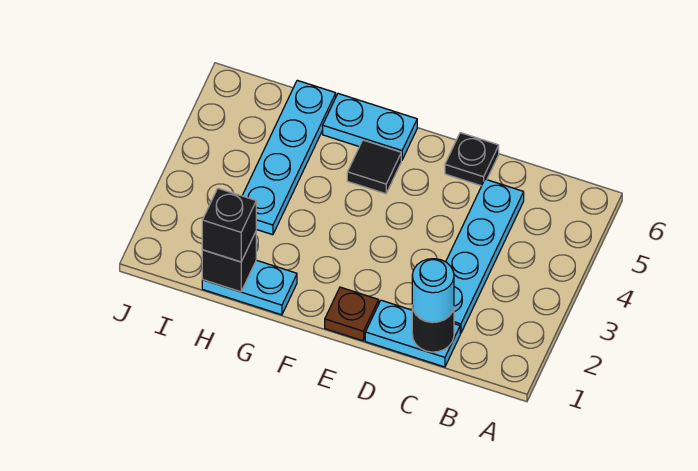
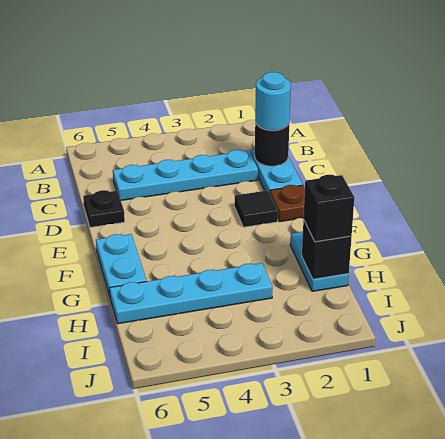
black tile F5 level 1 -> black tile E2 level 1

